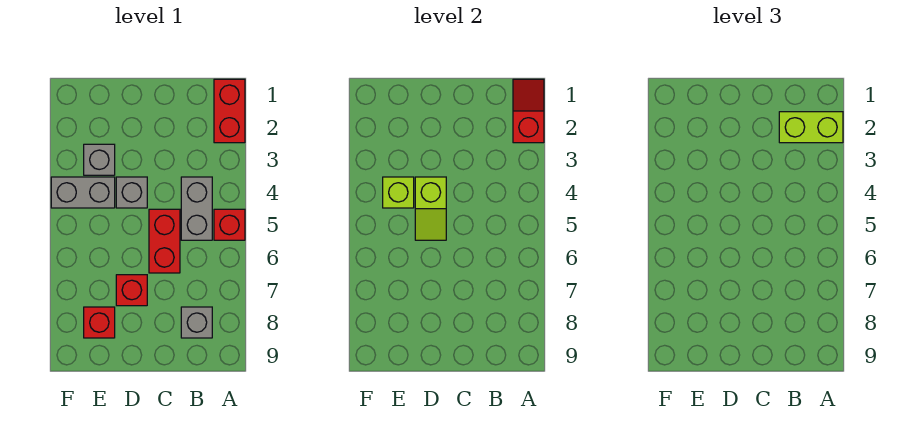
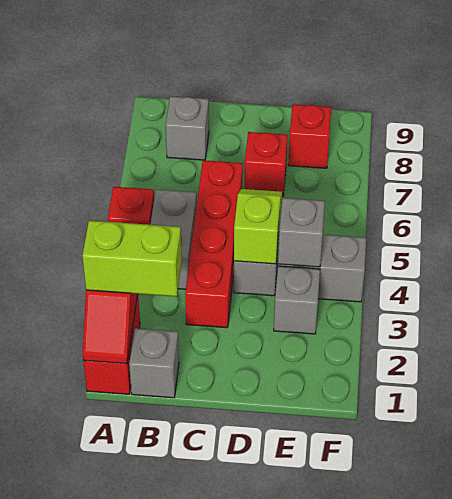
none -> grey brick B1 level 1
red brick C5:C6 level 1 -> red brick C3:C6 level 1
lime brick E4 level 2 -> grey brick E4 level 2

